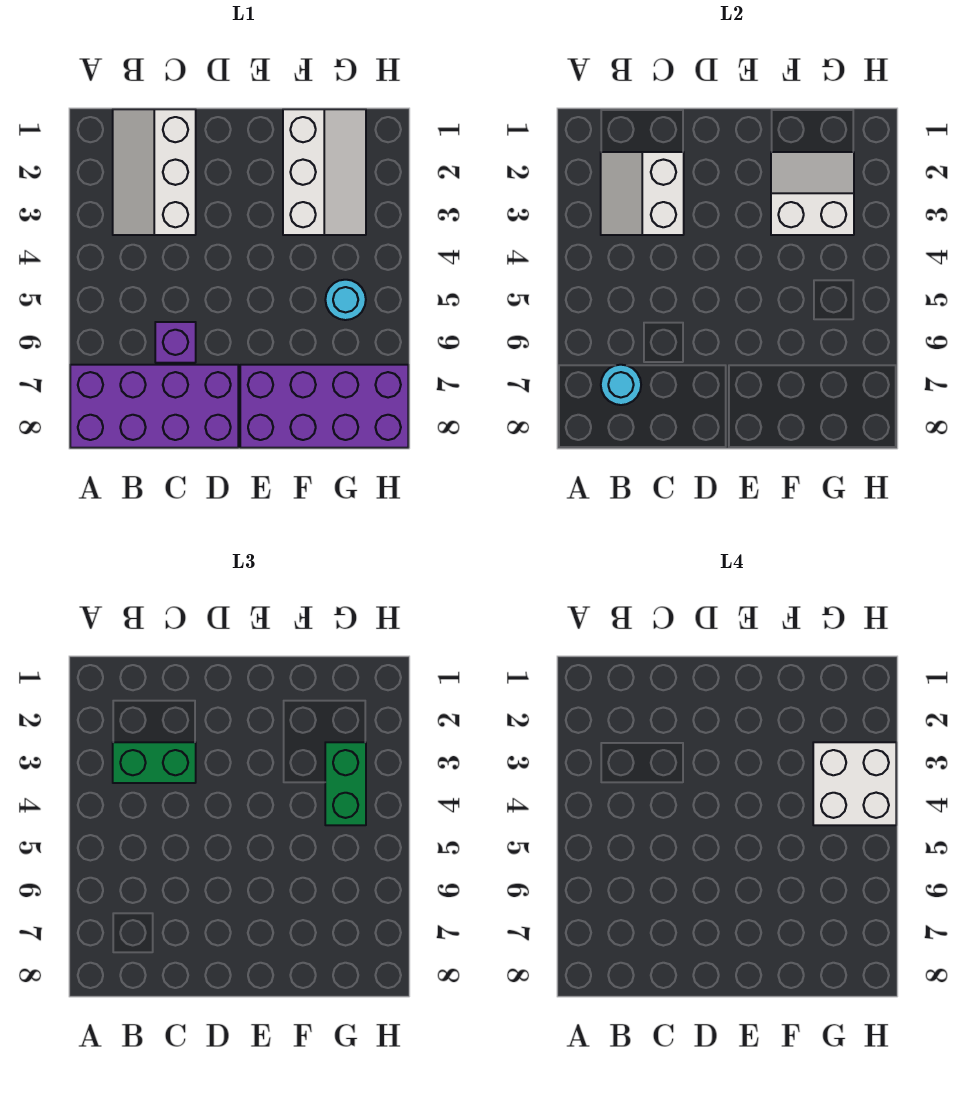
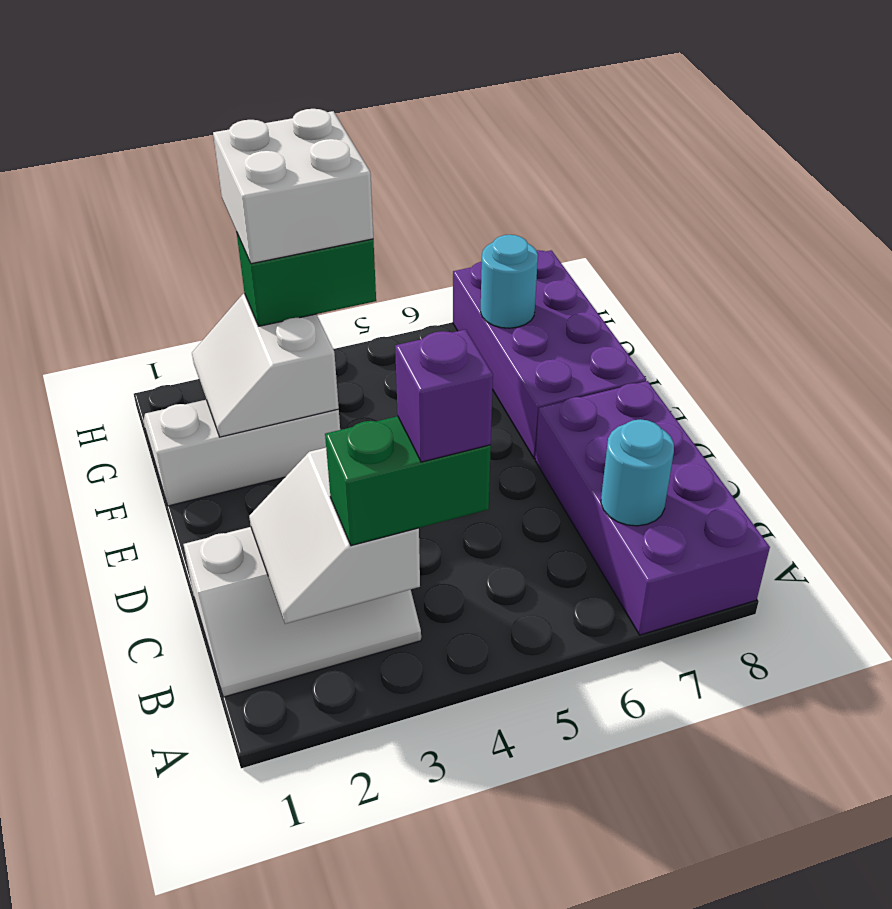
white slope B2:C3 level 2 top C -> white slope B2:C3 level 2 top 3
green brick B3:C3 level 3 -> green brick B3:B4 level 3
purple brick C6 level 1 -> purple brick B4 level 4
cyan round brick G5 level 1 -> cyan round brick G7 level 2

